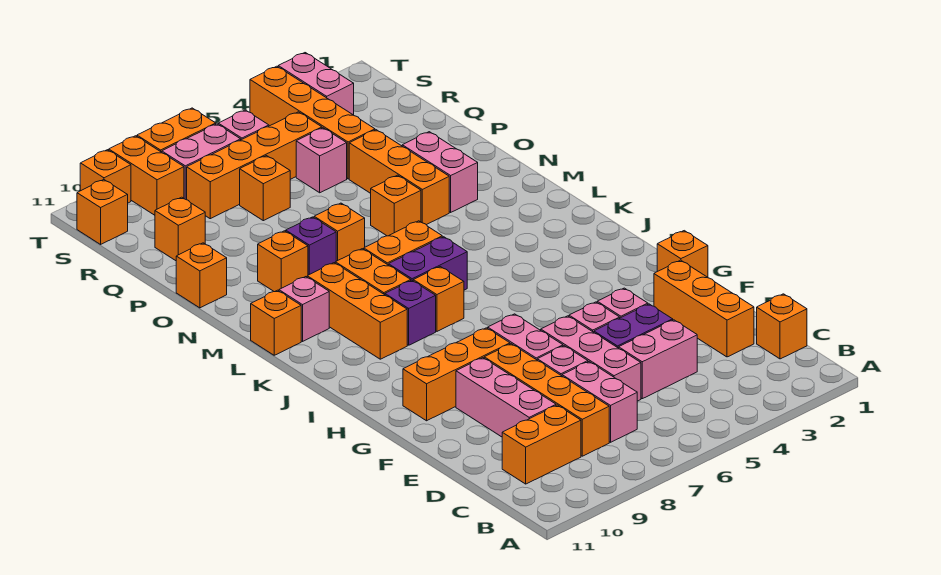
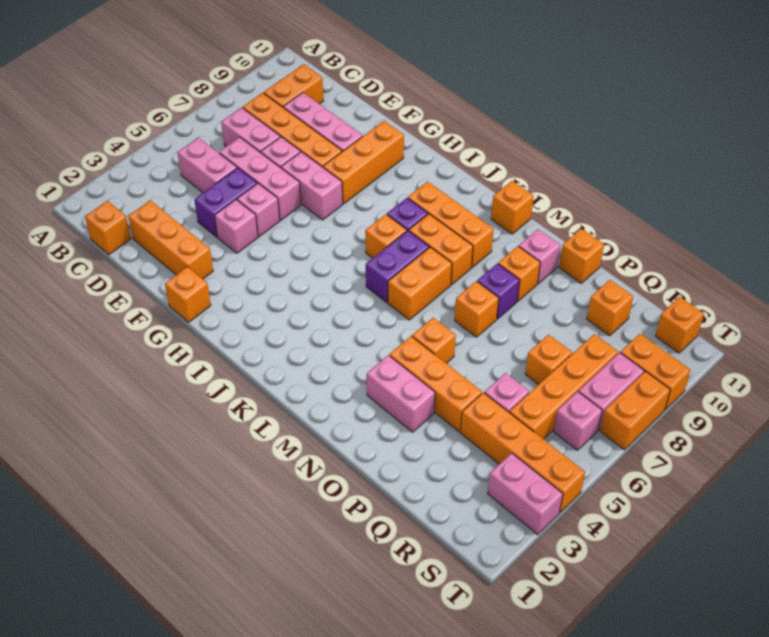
pink brick D4:D5 level 1 -> pink brick C5:D5 level 1
pink brick L10 level 1 -> pink brick N10 level 1
orange brick T10 level 1 -> none

